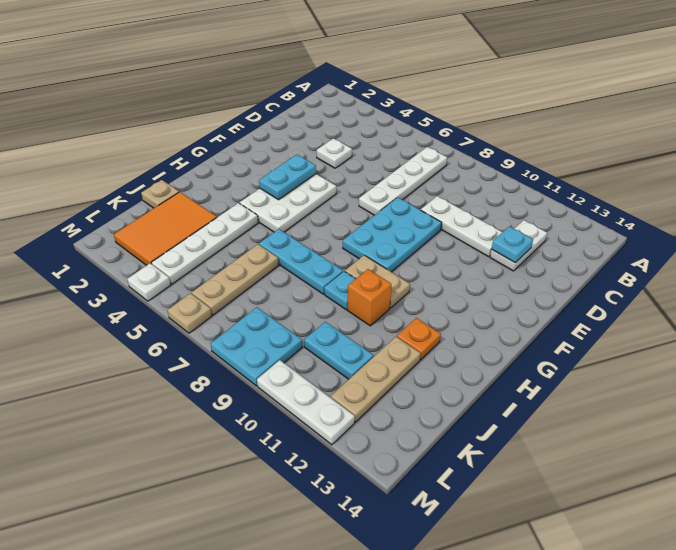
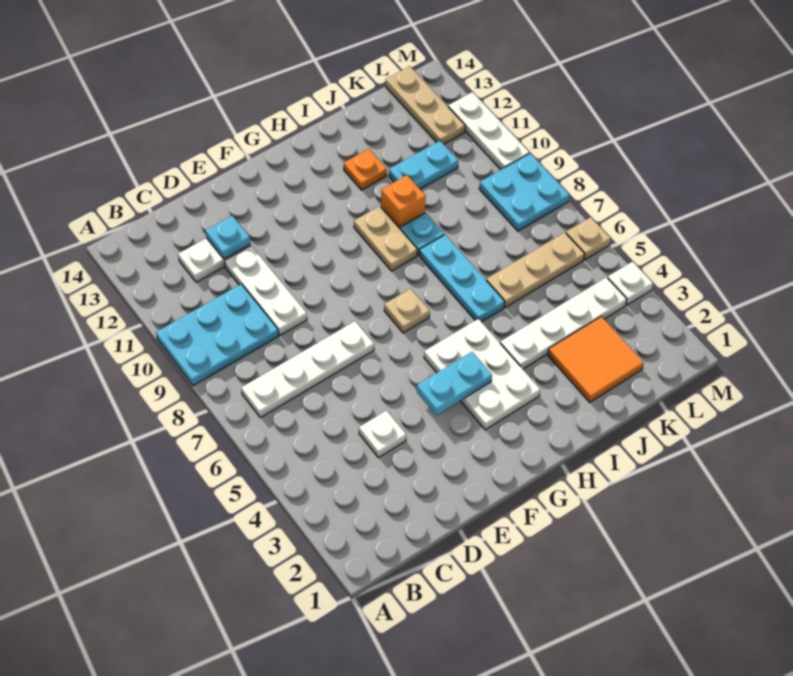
cyan plate E8:G9 level 1 -> cyan plate A9:C10 level 1
white plate F4:H5 level 1 -> white plate G3:H5 level 1
tan plate J1 level 1 -> tan plate G7 level 1
orange tile J2:L3 level 1 -> orange tile J2:K3 level 1
tan plate J12:L12 level 1 -> tan plate L12:L14 level 1
cyan plate K10:K11 level 1 -> cyan plate J11:K11 level 1

